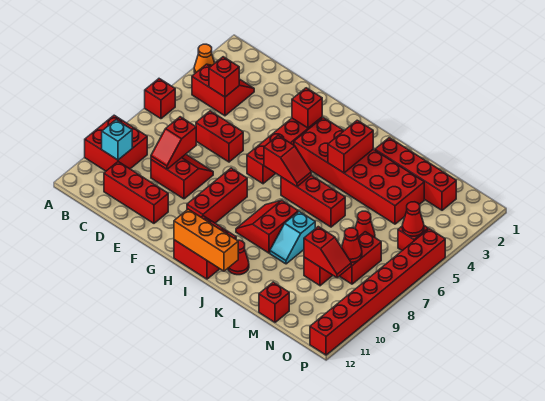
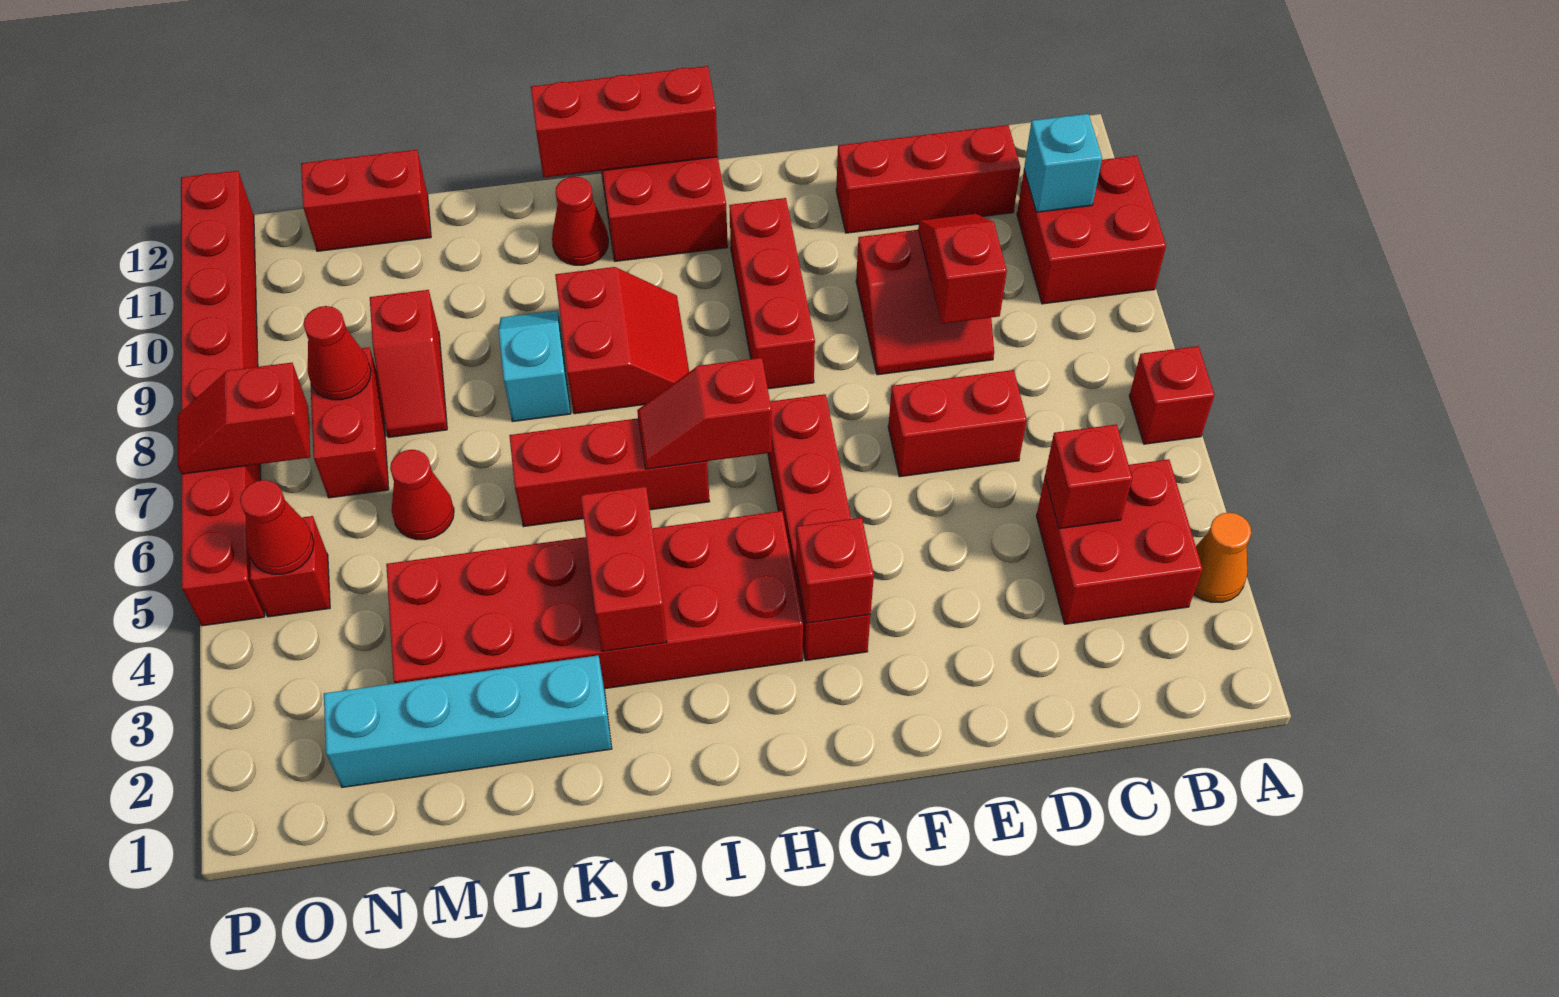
red slope B3:C4 level 1 top 4 -> red brick B3:C4 level 1
orange brick H12:J12 level 2 -> red brick H12:J12 level 2
red brick K2:N2 level 1 -> cyan brick K2:N2 level 1
red slope M9:N9 level 2 top M -> red slope O7:P7 level 2 top O
red brick M12 level 1 -> red brick M12:N12 level 1

